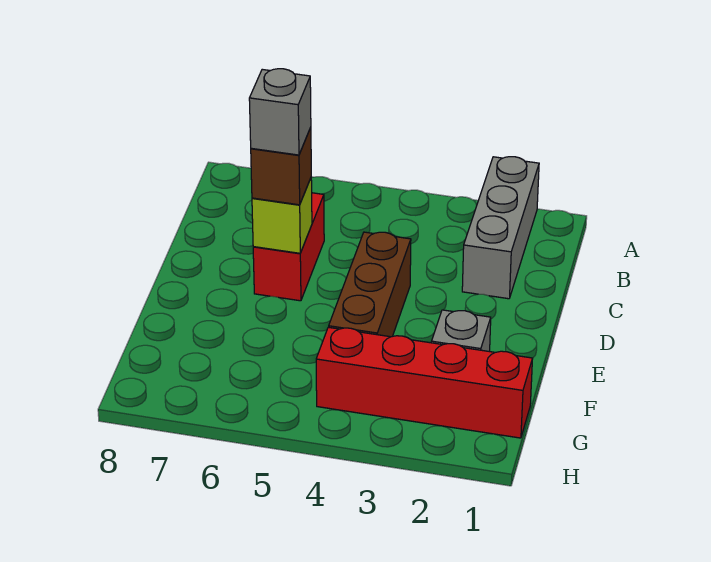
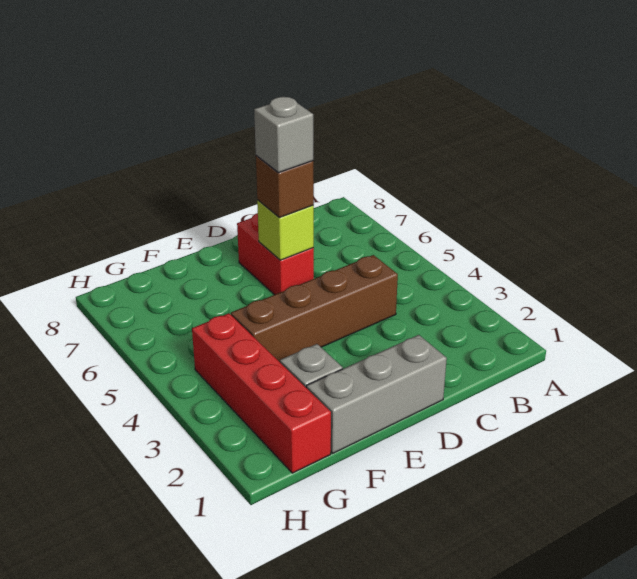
grey brick A2:C2 level 1 -> grey brick D1:F1 level 1
red brick C6:D6 level 1 -> red brick D6:D7 level 1
brown brick D4:F4 level 1 -> brown brick C4:F4 level 1

